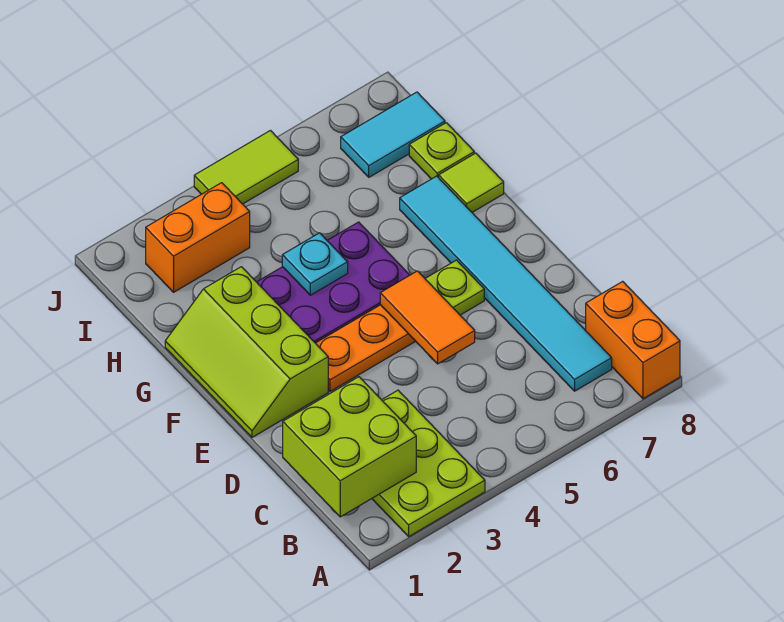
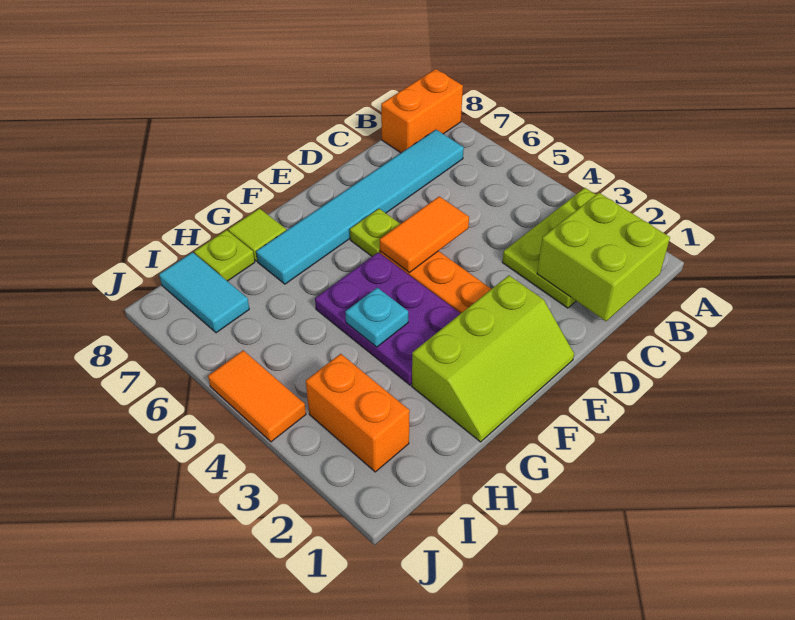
lime tile J4:J5 level 1 -> orange tile J4:J5 level 1

